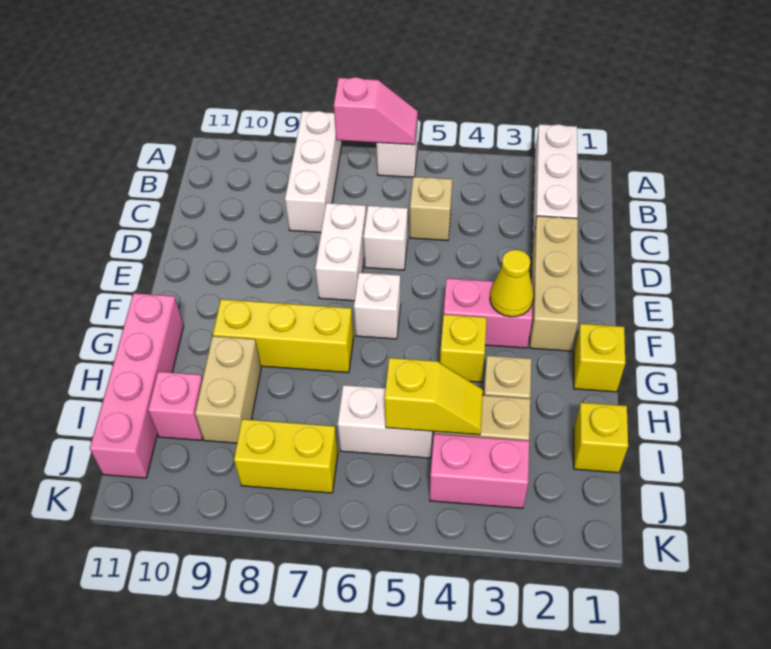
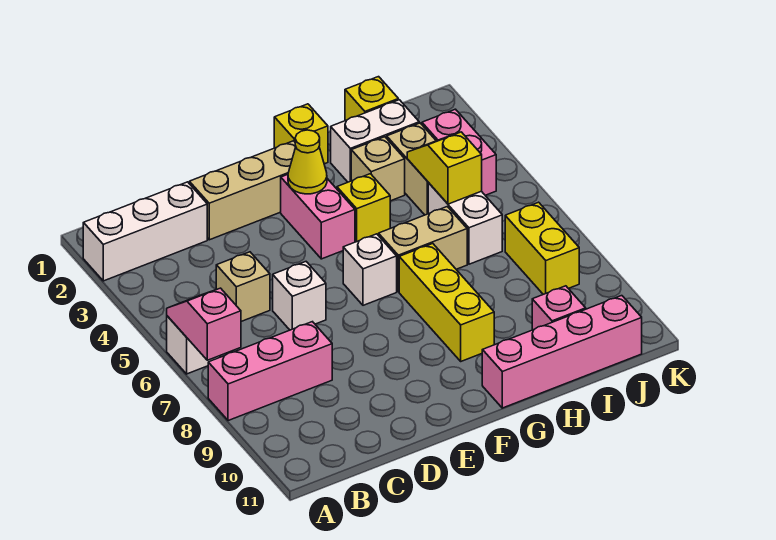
white brick A8:C8 level 1 -> pink brick A8:C8 level 1
white brick D7:E7 level 1 -> white brick H2:I2 level 1
tan brick H9:I9 level 1 -> tan brick G6:H6 level 1

